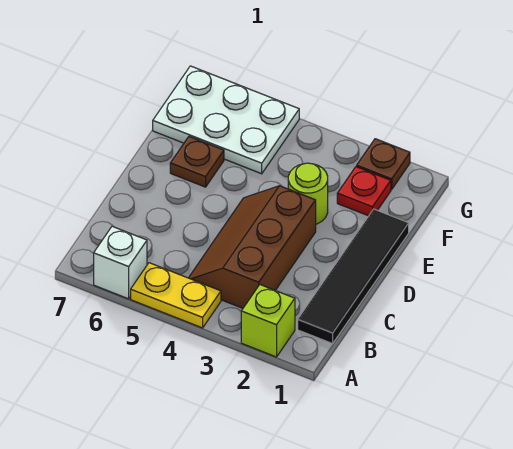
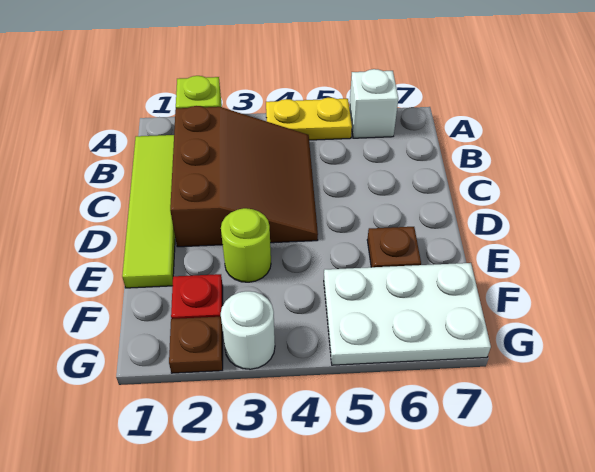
black tile B1:E1 level 1 -> lime tile B1:E1 level 1
brown slope B3:D4 level 1 top 3 -> brown slope B2:D4 level 1 top 2
none -> white round brick G3 level 1

